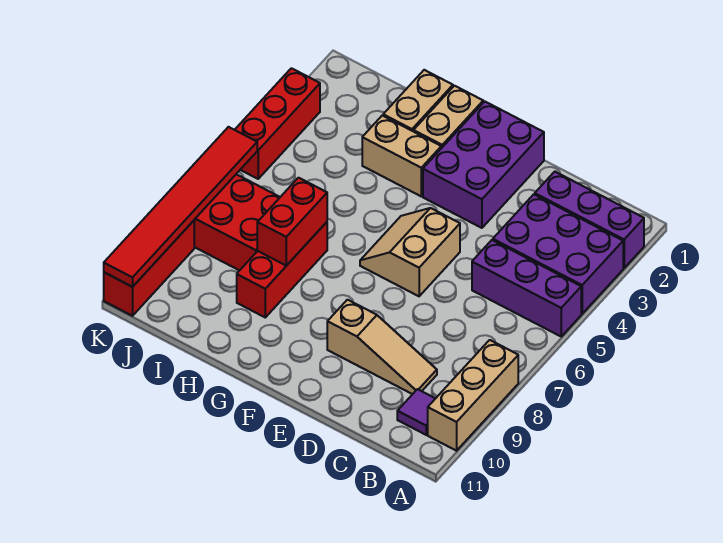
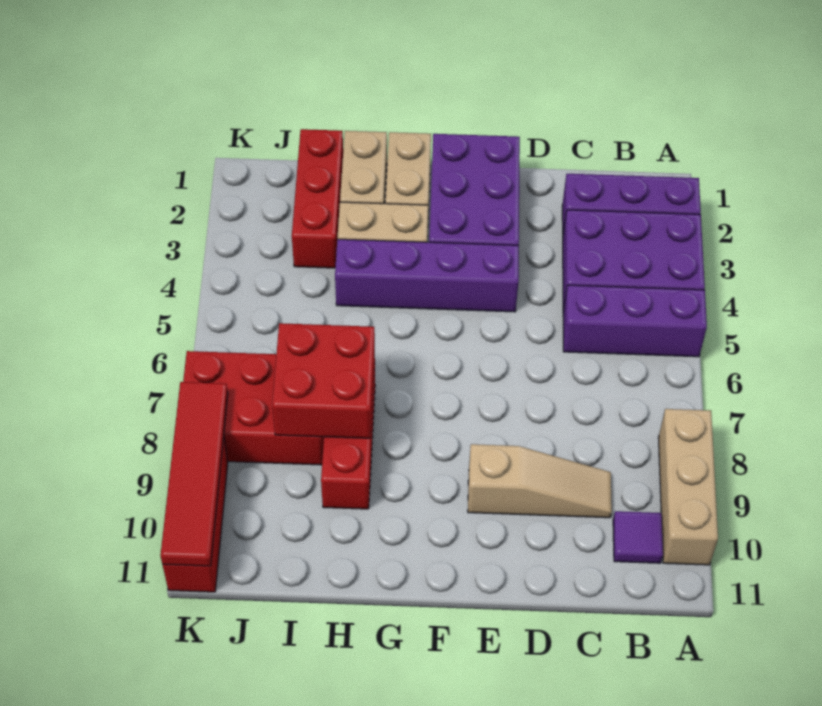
none -> purple brick E4:H4 level 1
tan slope E5:F6 level 1 top E -> none
red brick H7:H8 level 2 -> red brick H7:I8 level 2
red brick K3:K5 level 1 -> red brick I1:I3 level 1
red tile K6:K11 level 2 -> red tile K8:K11 level 2

